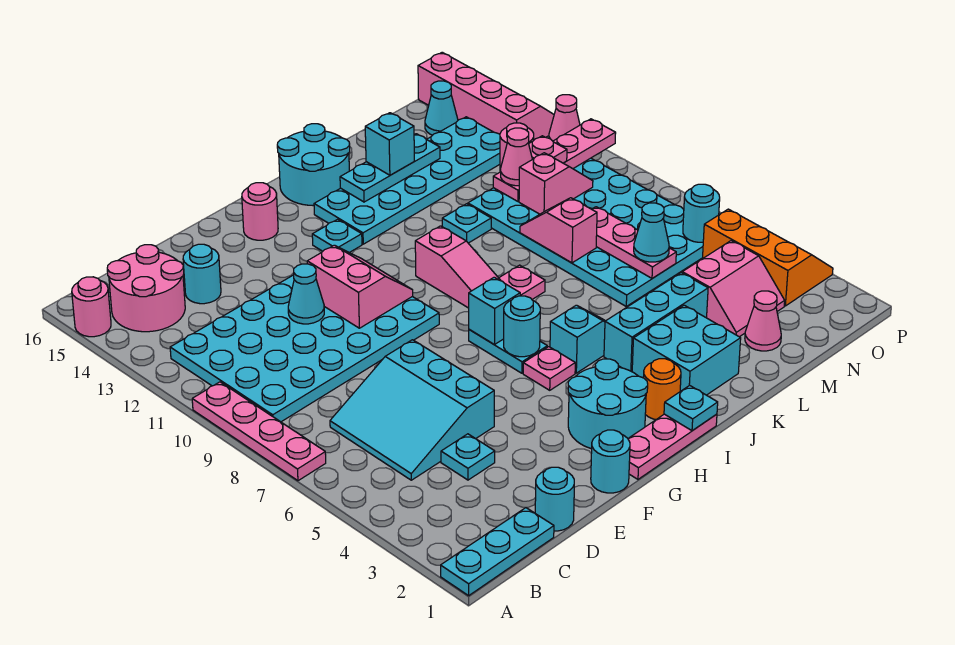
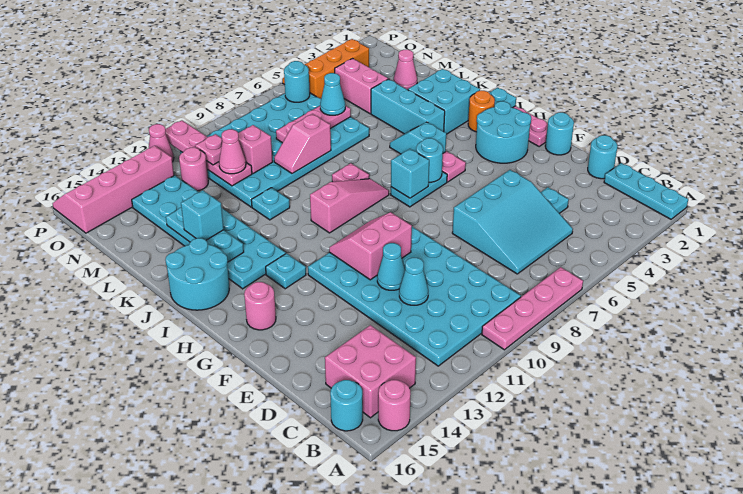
pink round brick B14:C15 level 1 -> pink brick B14:C15 level 1
cyan round brick D14 level 1 -> cyan round brick B16 level 1
cyan cone N15 level 1 -> cyan cone D11 level 2

